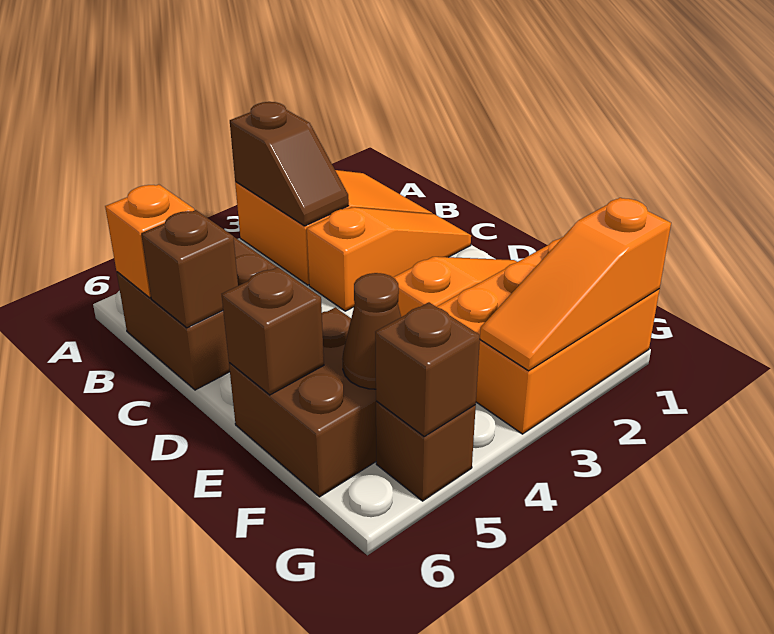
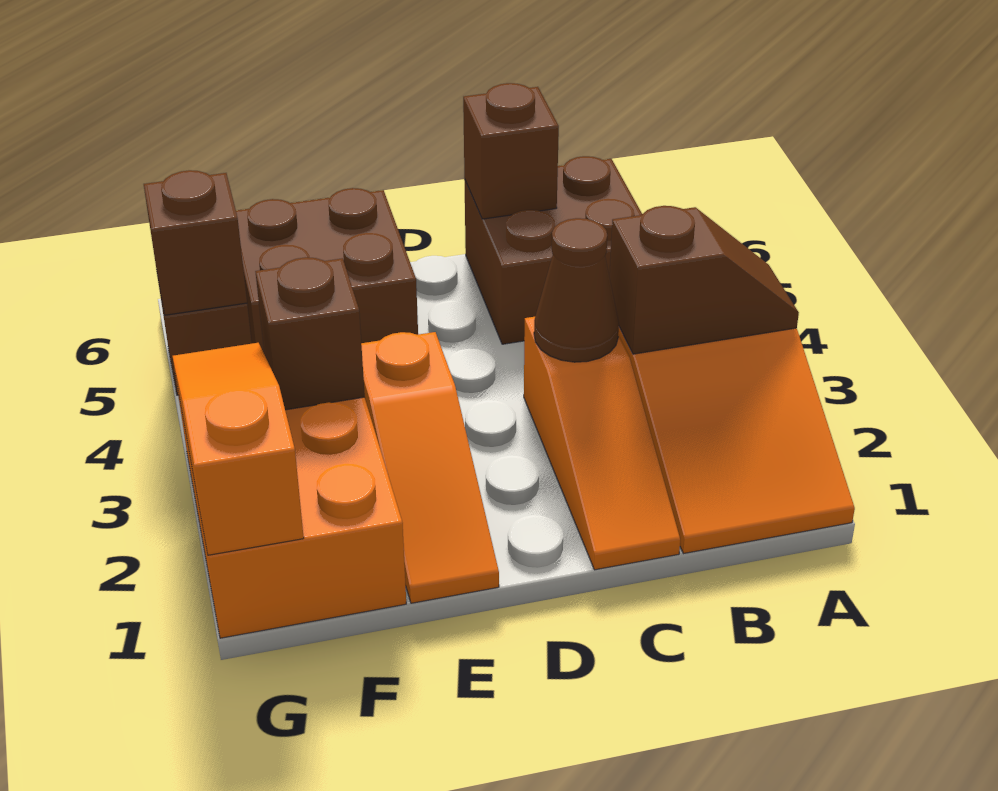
brown slope A3:B3 level 2 top A -> brown slope A3:B3 level 2 top B
orange brick B6 level 2 -> none
brown brick E6 level 2 -> brown brick F3 level 2
brown cone F5 level 2 -> brown cone C3 level 2

